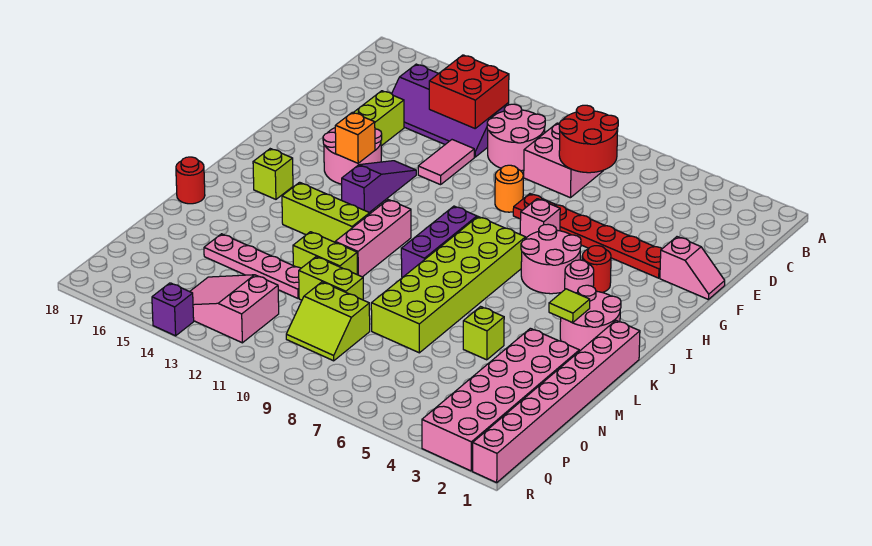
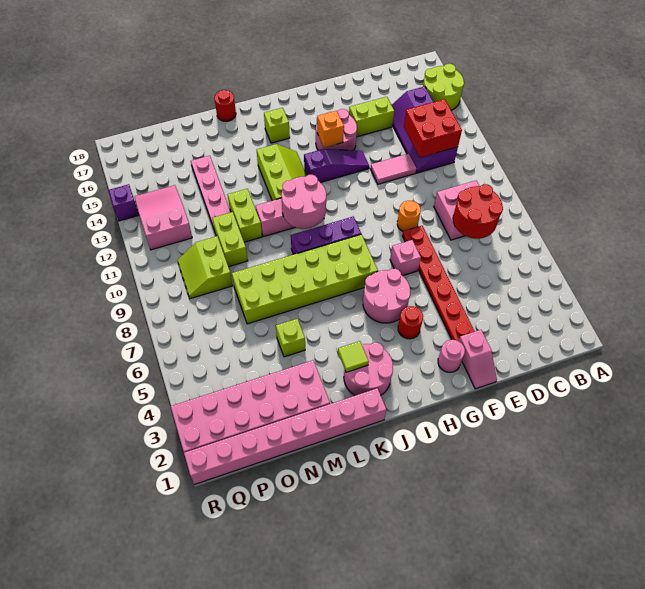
none -> lime round brick A15:B16 level 1
pink round brick C10:D11 level 1 -> pink round brick J10:K11 level 2
pink round brick I4 level 1 -> pink round brick G2 level 1

